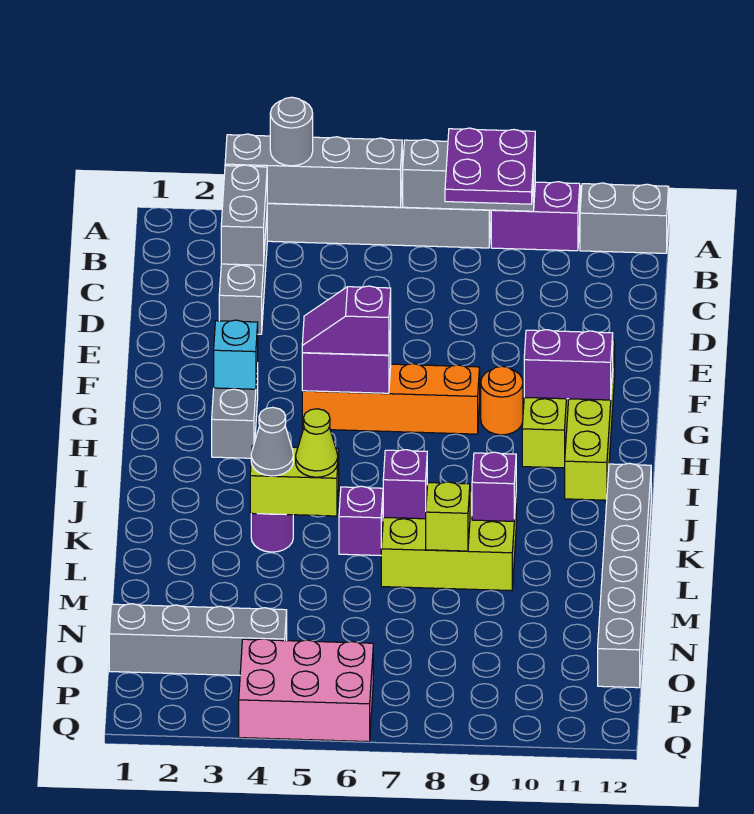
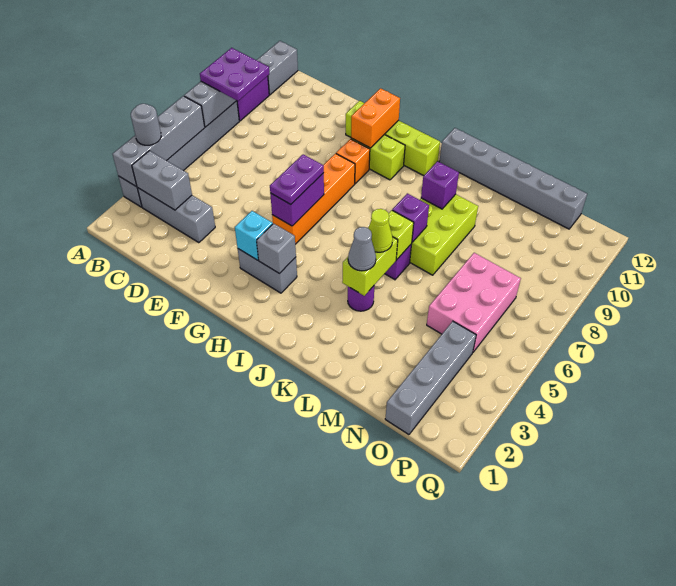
purple slope G5:G6 level 3 top 6 -> purple plate G5:G6 level 3
orange round brick G9 level 1 -> orange brick G9 level 1
purple brick G10:G11 level 2 -> orange brick G10:G11 level 2
none -> grey brick H3 level 2
lime brick L8 level 2 -> lime brick K6 level 2
pink brick P4:Q6 level 1 -> pink brick N5:O7 level 1

